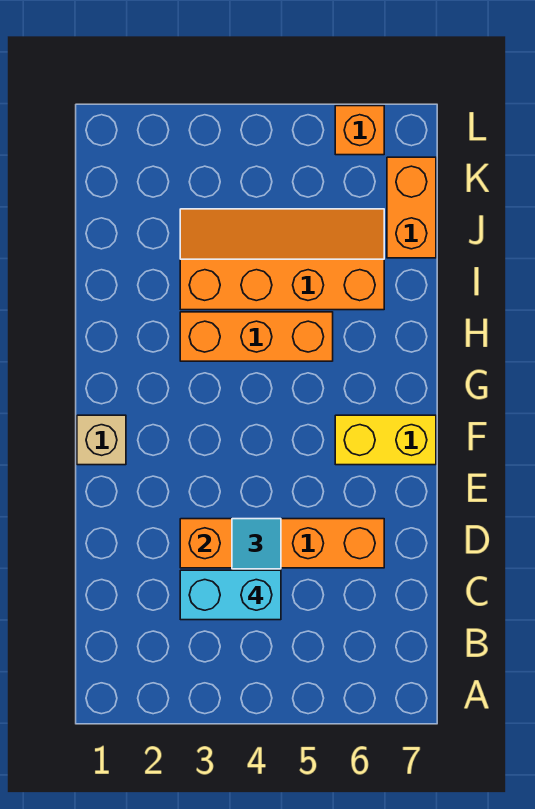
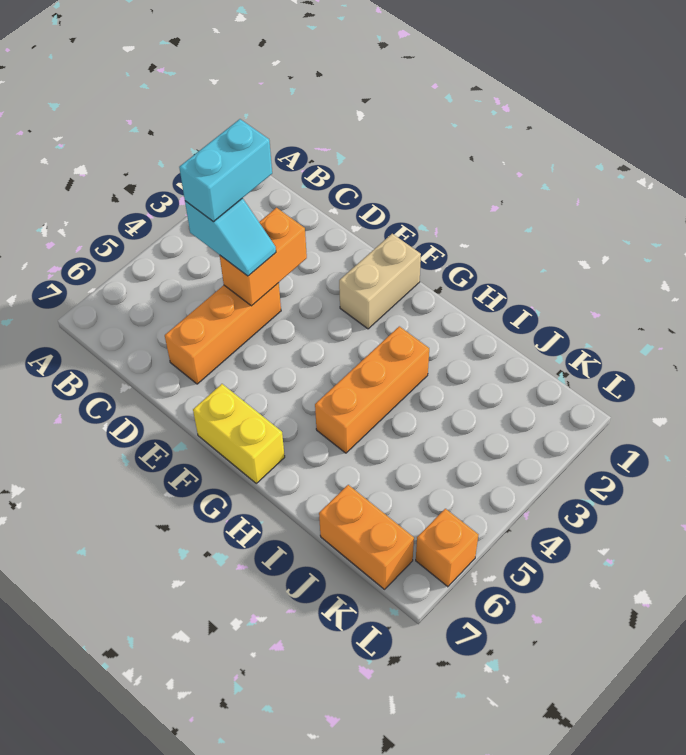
tan brick F1 level 1 -> tan brick F1:F2 level 1
yellow brick F6:F7 level 1 -> yellow brick F7:G7 level 1
orange slope I3:J6 level 1 top I -> none

